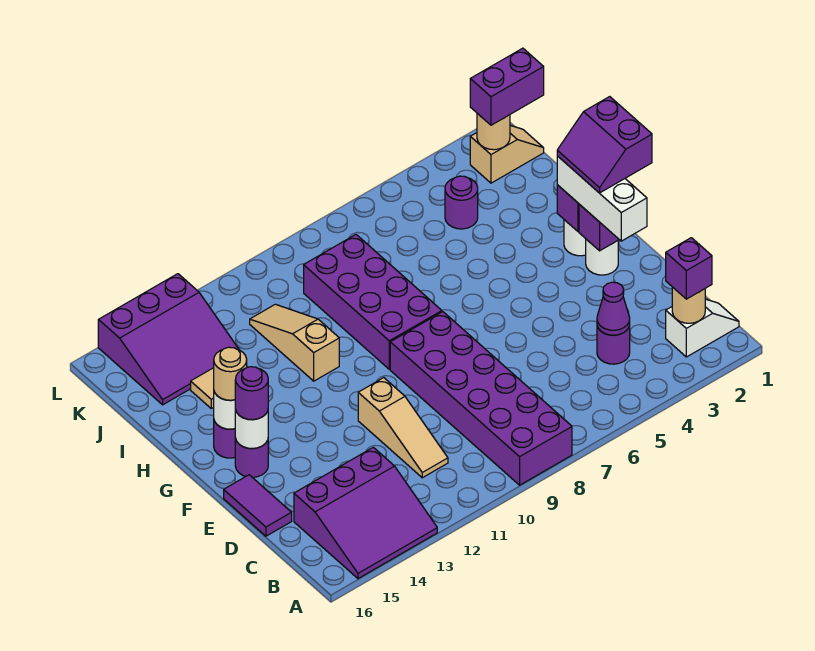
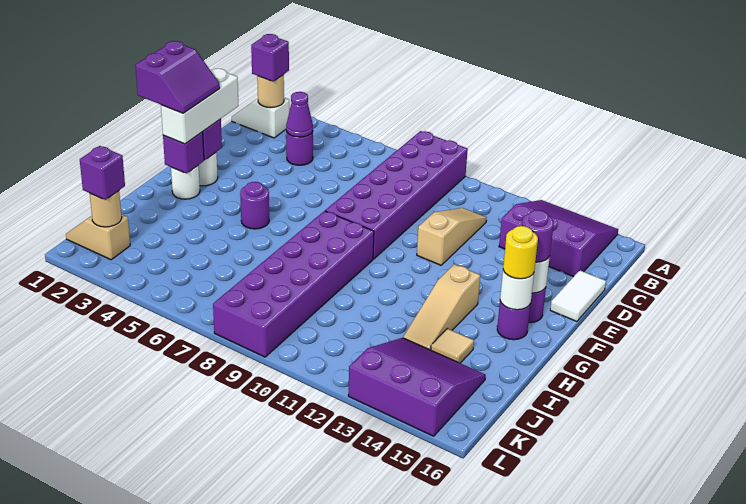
purple tile D16:E16 level 1 -> white tile D16:E16 level 1
purple brick G8:J9 level 1 -> purple brick G8:L9 level 1
tan round brick G15 level 3 -> yellow round brick G15 level 3
tan slope H11:J11 level 1 top H -> tan slope G13:I13 level 1 top G
purple round brick J4 level 1 -> purple round brick G5 level 1
purple brick K1:K2 level 3 -> purple brick K2 level 3

